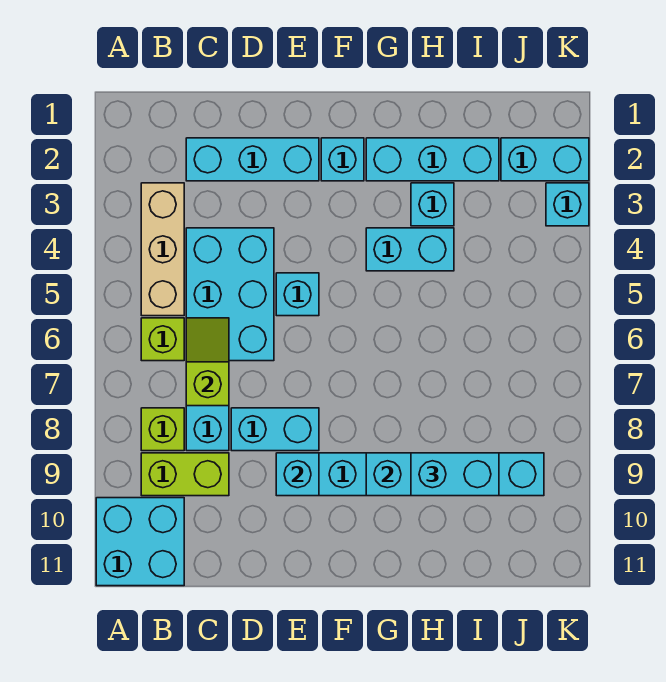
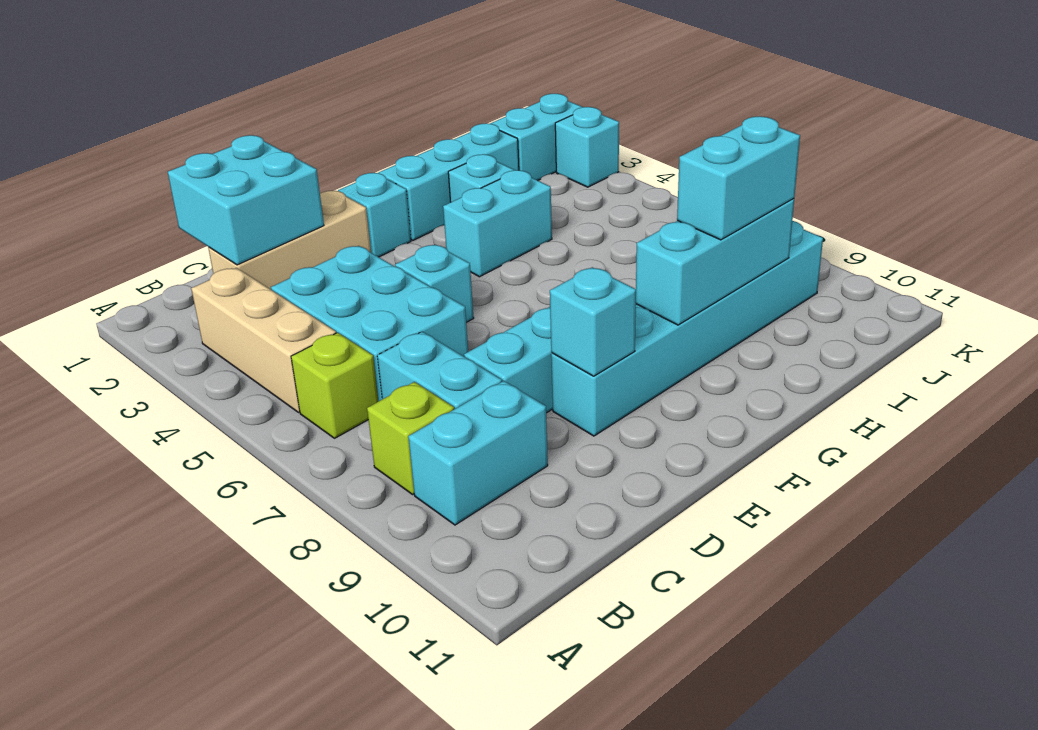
cyan brick A10:B11 level 1 -> cyan brick C1:D2 level 2
lime brick B9:C9 level 1 -> cyan brick B9:C9 level 1
cyan brick C2:E2 level 1 -> tan brick C2:E2 level 1
lime slope C6:C7 level 2 top 7 -> none

